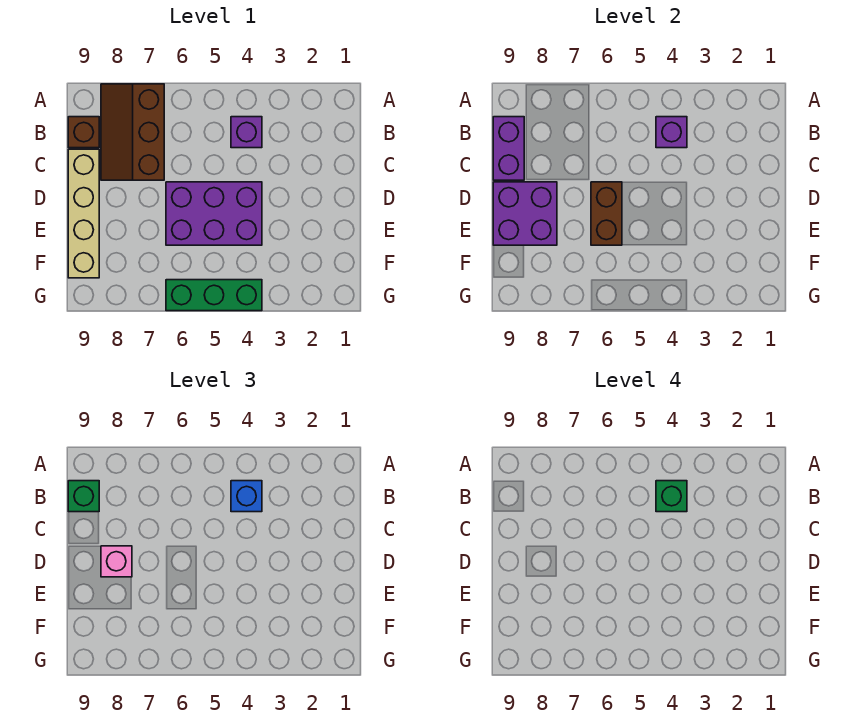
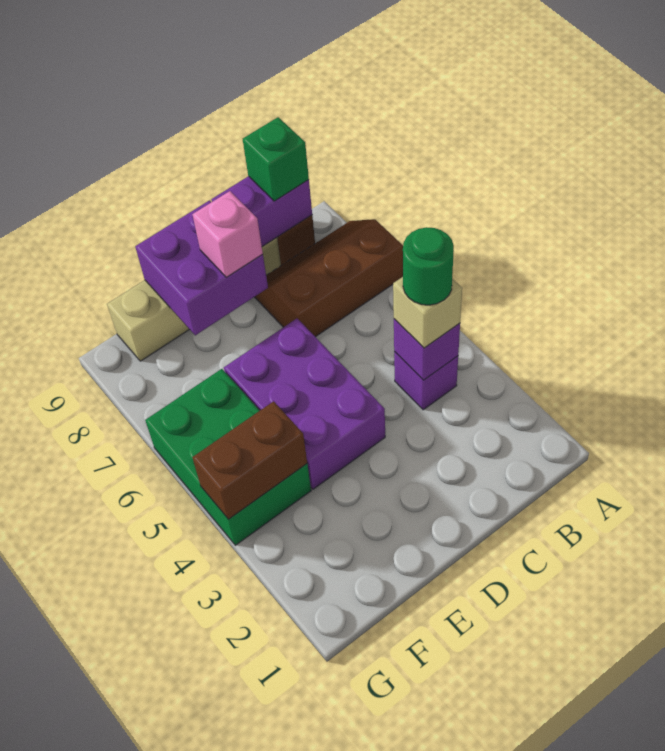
blue brick B4 level 3 -> tan brick B4 level 3
green brick B4 level 4 -> green round brick B4 level 4
brown brick D6:E6 level 2 -> brown brick F4:G4 level 2
green brick G4:G6 level 1 -> green brick F4:G6 level 1

